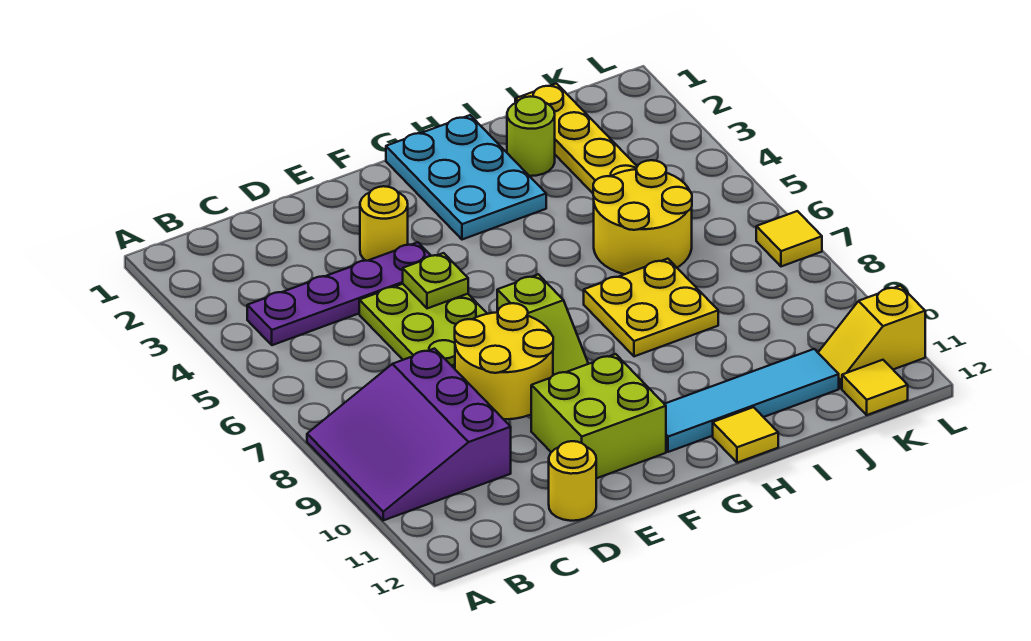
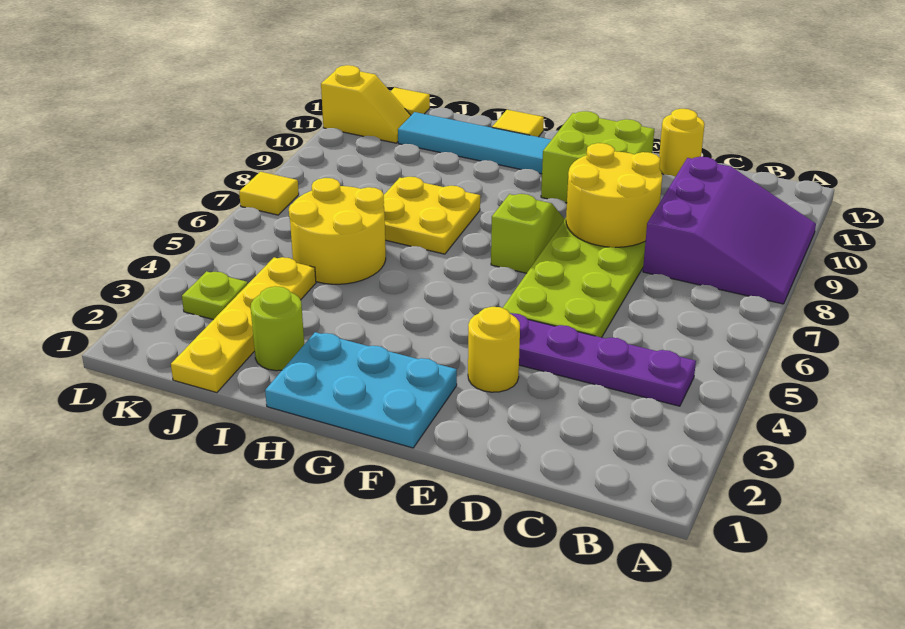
lime plate E5 level 2 -> lime plate K3 level 1
cyan plate G1:H3 level 1 -> cyan plate F1:H2 level 1

